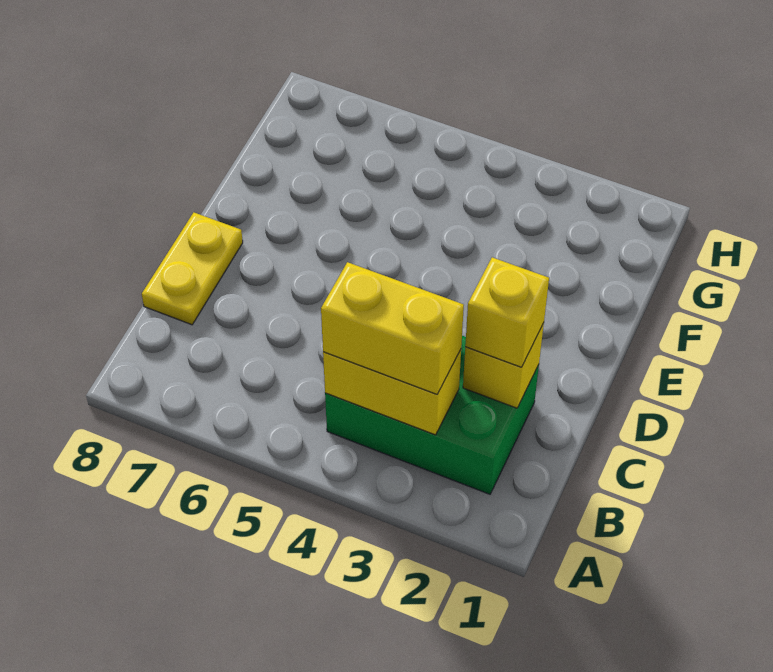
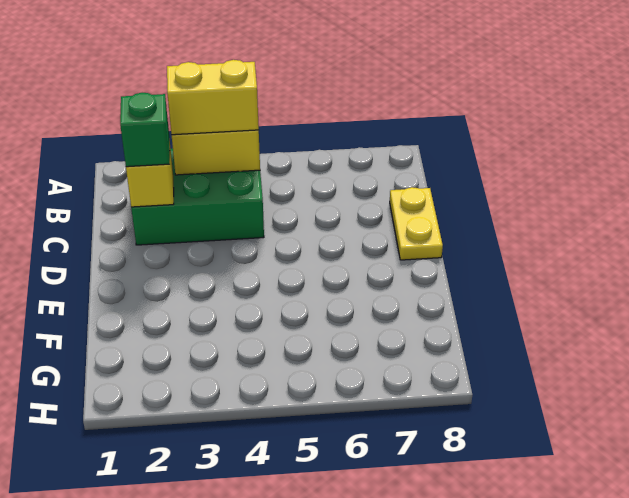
yellow brick C2 level 3 -> green brick C2 level 3

